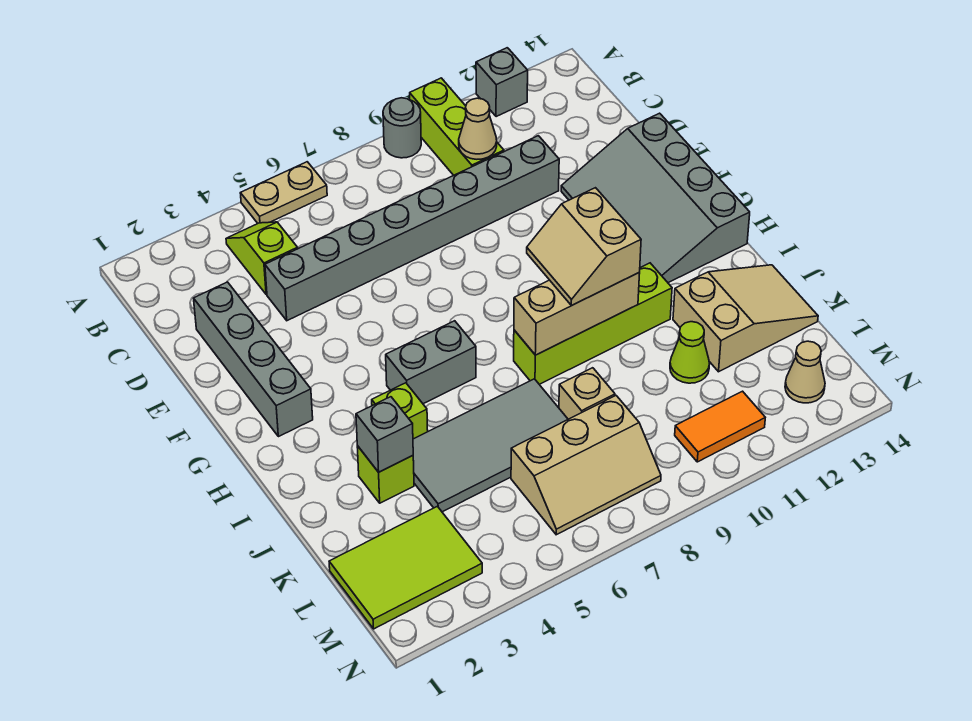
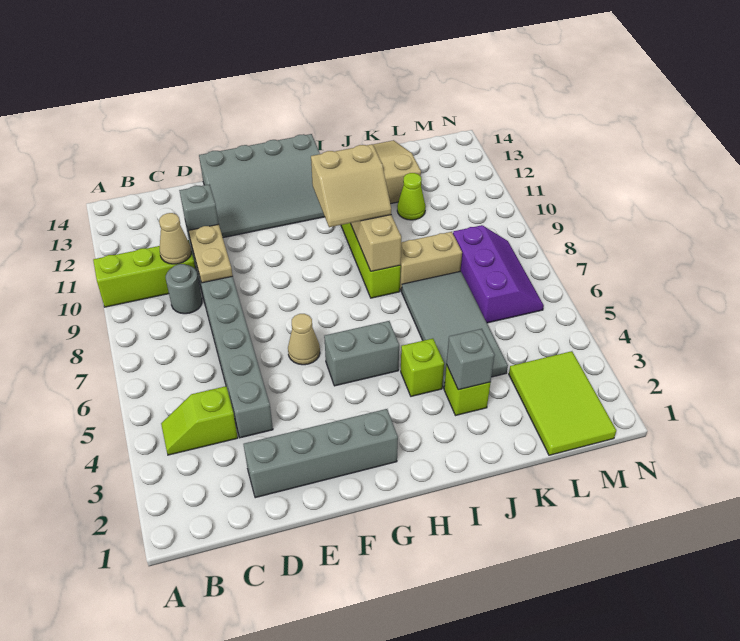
tan plate A5:A6 level 1 -> tan plate D9:D10 level 2
grey round brick A9 level 1 -> grey round brick C9 level 1
grey brick A12 level 1 -> grey brick D11 level 2
grey brick H5:H6 level 1 -> grey brick G5:H5 level 1
tan brick K8 level 1 -> tan brick J8:K8 level 1
tan slope L6:M8 level 1 top L -> purple slope L6:M8 level 1 top L
orange tile M10:M11 level 1 -> none
tan cone M13 level 1 -> tan cone F6 level 1

